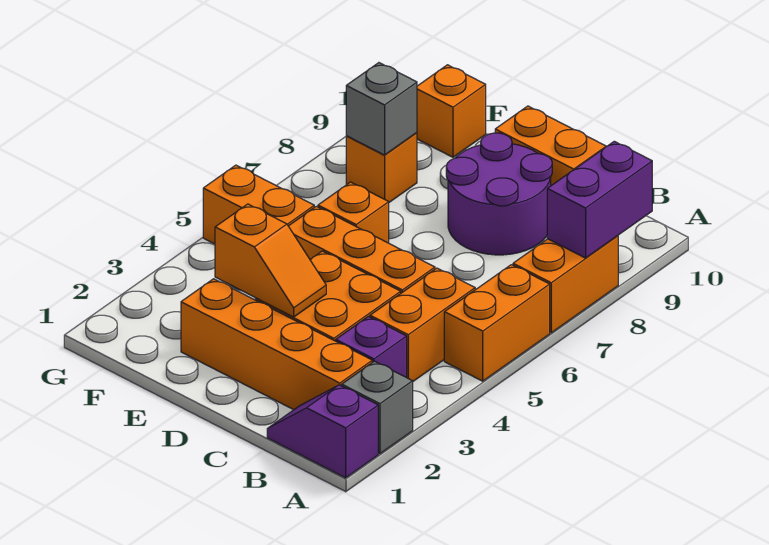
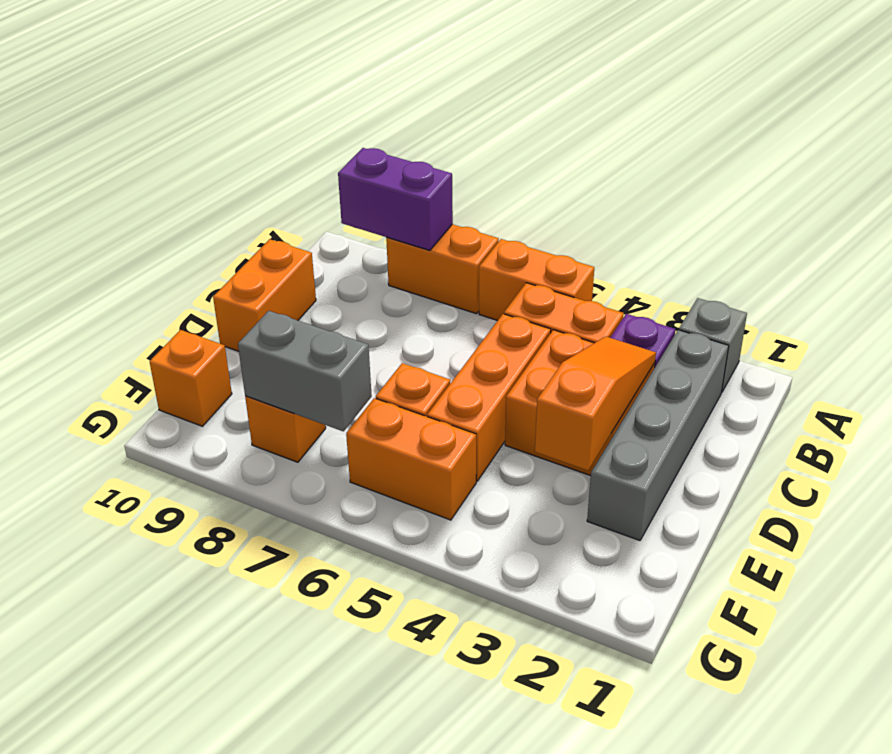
purple slope A1:B1 level 1 top A -> none
orange brick B2:E2 level 1 -> grey brick B2:E2 level 1
purple round brick C8:D9 level 1 -> none
orange slope D3:E3 level 2 top E -> orange slope C3:E3 level 2 top E
orange brick F5:G5 level 1 -> orange brick F5:F6 level 1
grey brick F8 level 2 -> grey brick F7:F8 level 2

